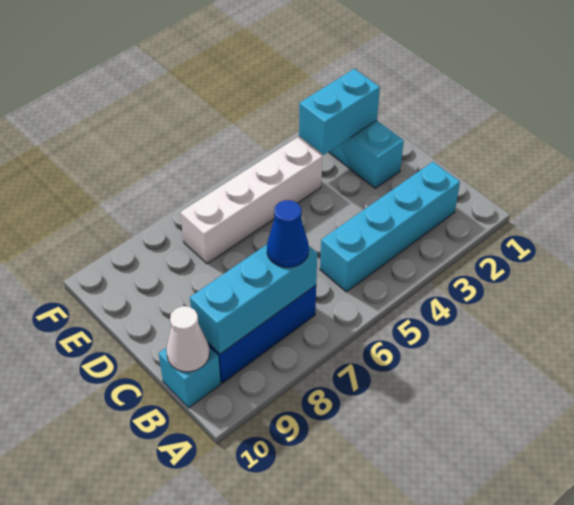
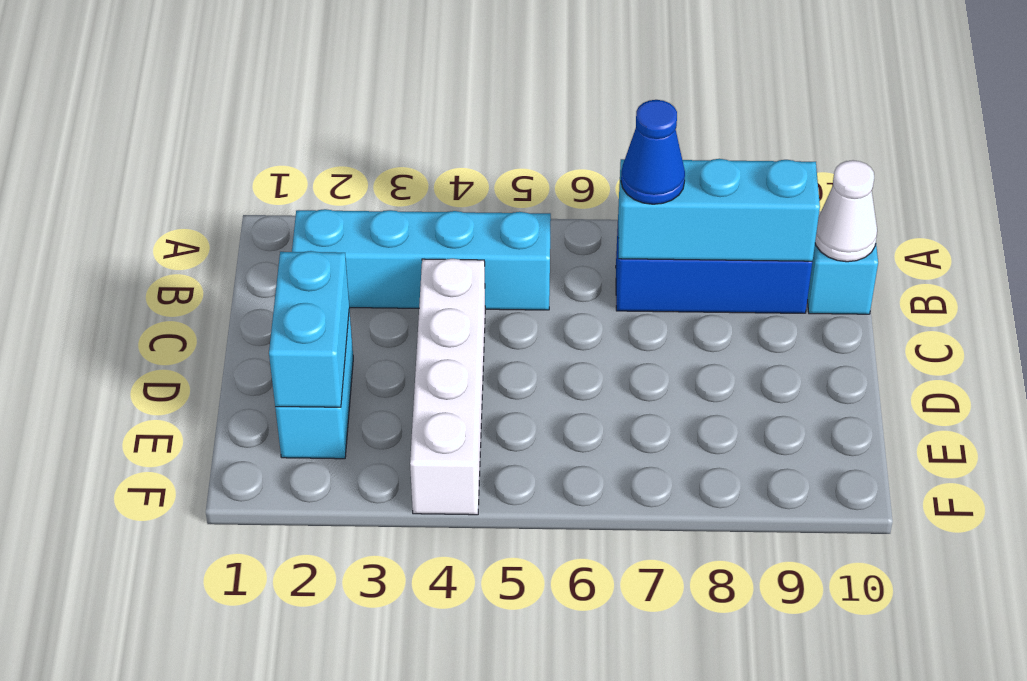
cyan brick E2:E3 level 2 -> cyan brick D2:E2 level 2
white brick E4:E7 level 1 -> white brick C4:F4 level 1

